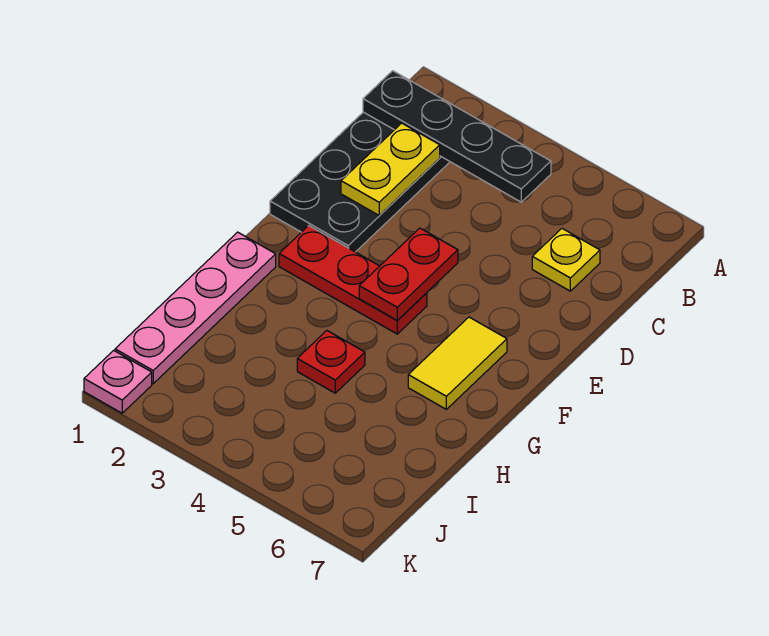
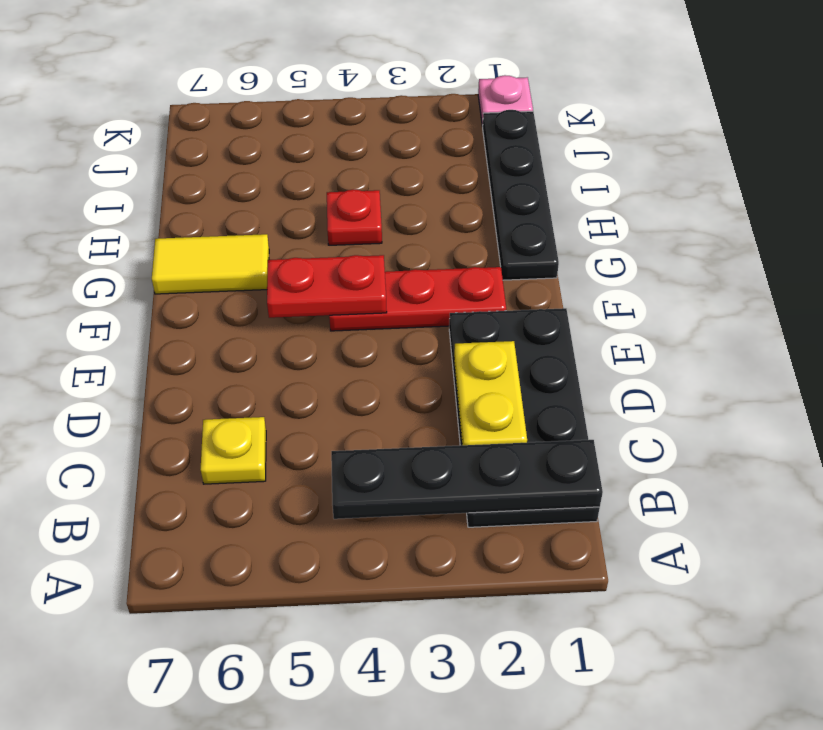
red plate E4:F4 level 2 -> red plate F4:F5 level 2
yellow tile F6:G6 level 1 -> yellow tile G6:G7 level 1
pink plate G1:J1 level 1 -> black plate G1:J1 level 1

